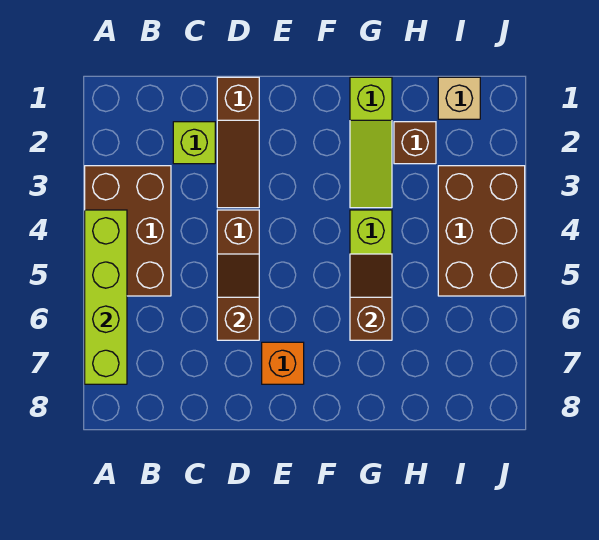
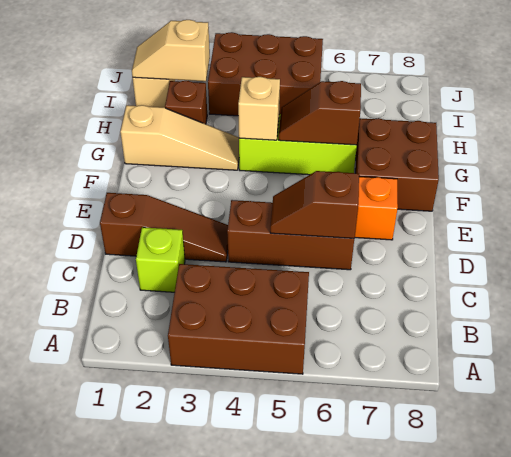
lime brick A4:A7 level 2 -> none
none -> brown brick F7:G8 level 1
lime slope G1:G3 level 1 top 1 -> tan slope G1:G3 level 1 top 1
none -> tan brick G4 level 2
none -> tan slope I1:I2 level 2 top 2

